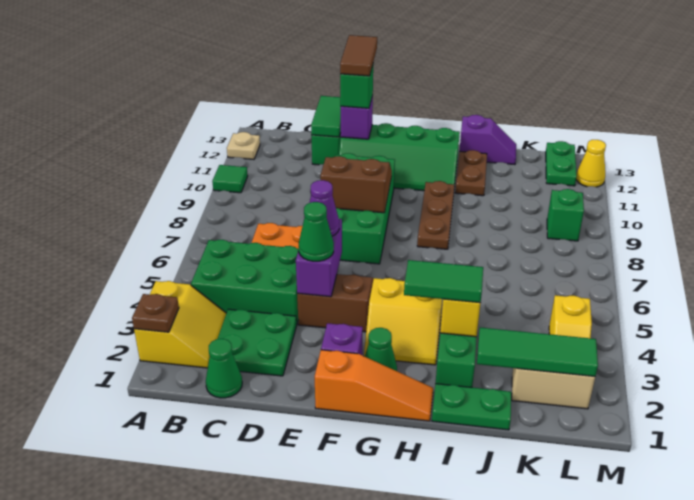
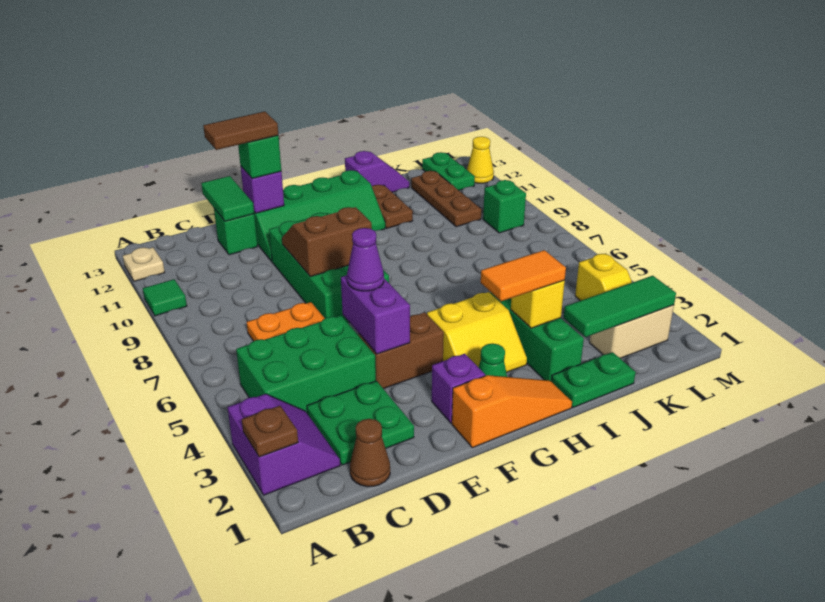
yellow slope A2:B3 level 1 top A -> purple slope A2:B3 level 1 top A
green cone C1 level 1 -> brown cone C1 level 1
green cone E4 level 3 -> none
brown tile E12:E13 level 4 -> brown tile D12:E12 level 4
green tile H3:I3 level 3 -> orange tile H3:I3 level 3
brown plate H8:H10 level 1 -> brown plate K10:K12 level 1

